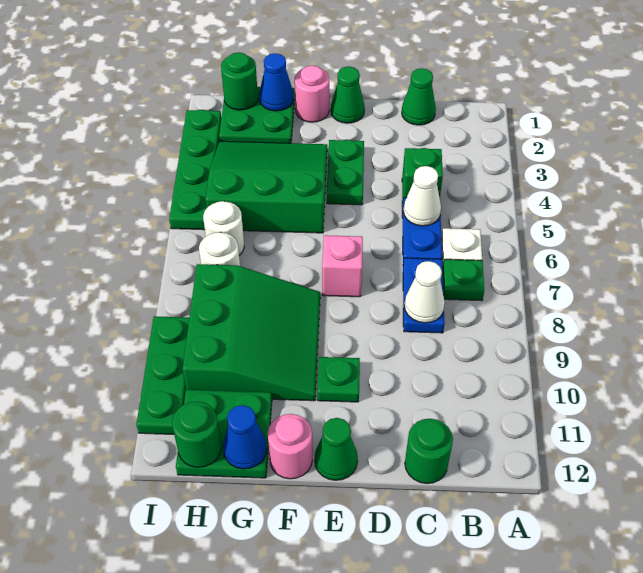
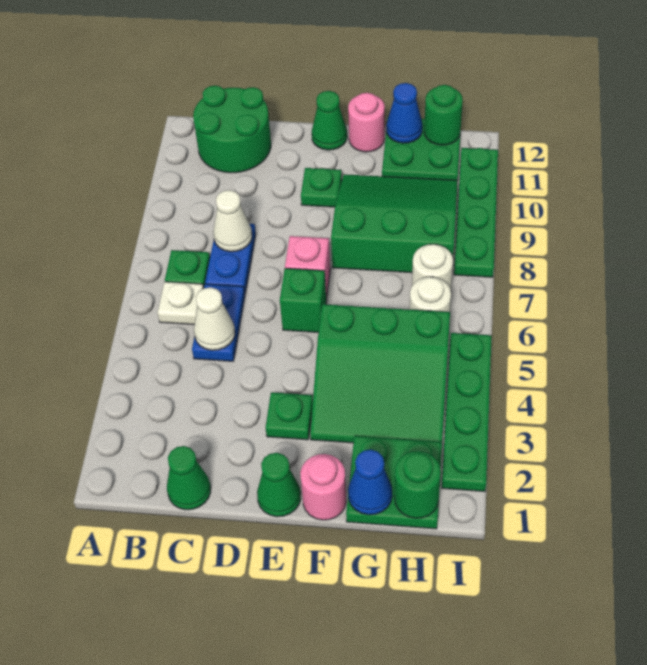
green brick C4 level 1 -> green brick E6 level 1
green round brick C12 level 1 -> green round brick B11:C12 level 1
green plate E3:E4 level 1 -> green plate E3 level 1
green slope F8:H10 level 1 top H -> green slope F8:H10 level 1 top 8
green plate I9:I11 level 1 -> green plate I8:I11 level 1

